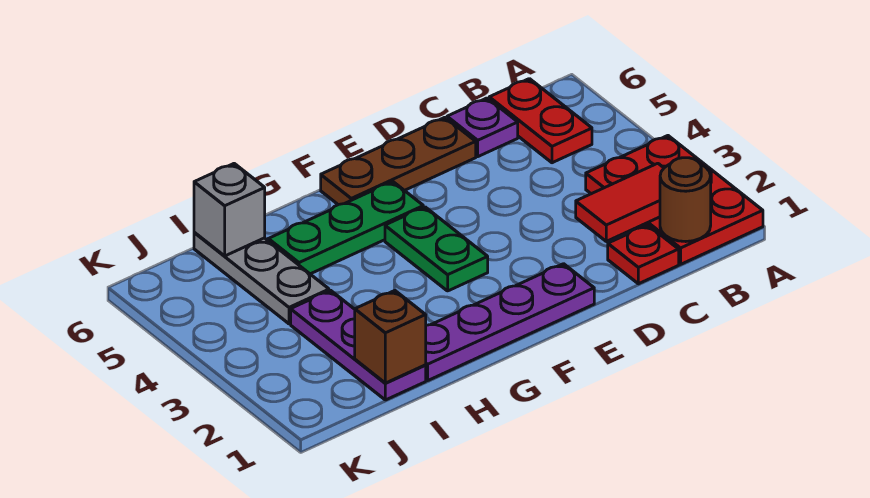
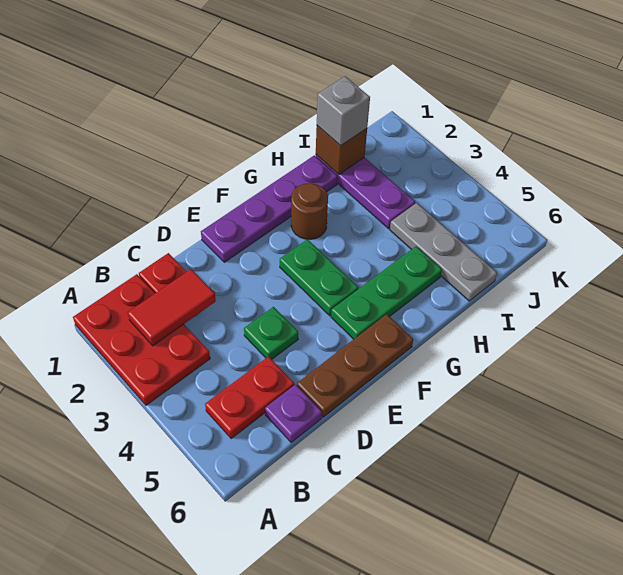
brown round brick B1 level 2 -> brown round brick G2 level 1
red plate B5:B6 level 1 -> red plate B5:C5 level 1
none -> green plate D4 level 1
grey brick I6 level 2 -> grey brick I1 level 3

